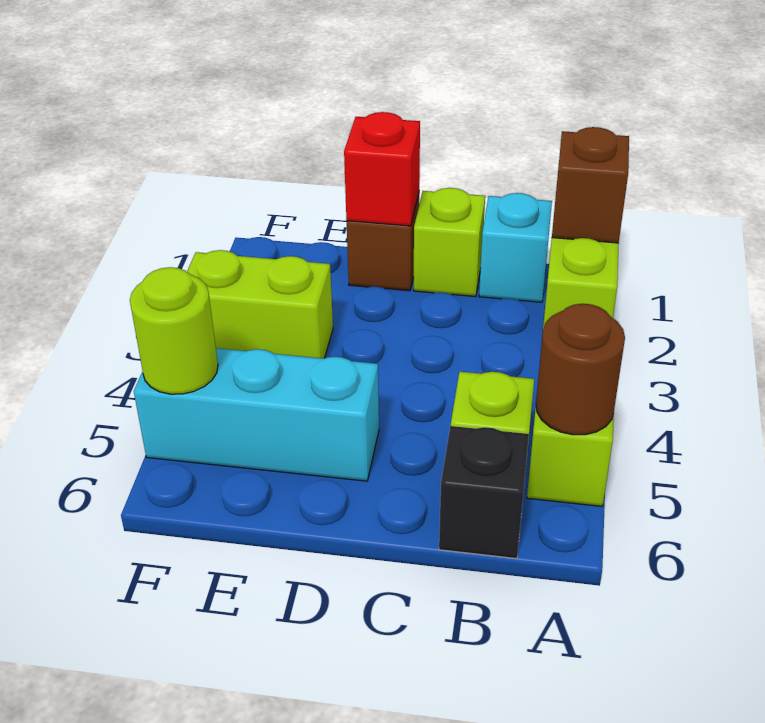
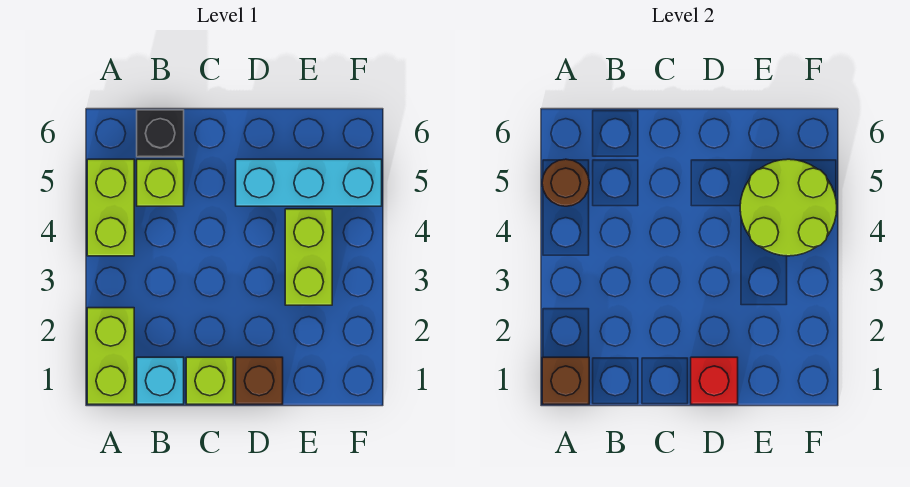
lime brick E3:F3 level 1 -> lime brick E3:E4 level 1
lime round brick F5 level 2 -> lime round brick E4:F5 level 2

